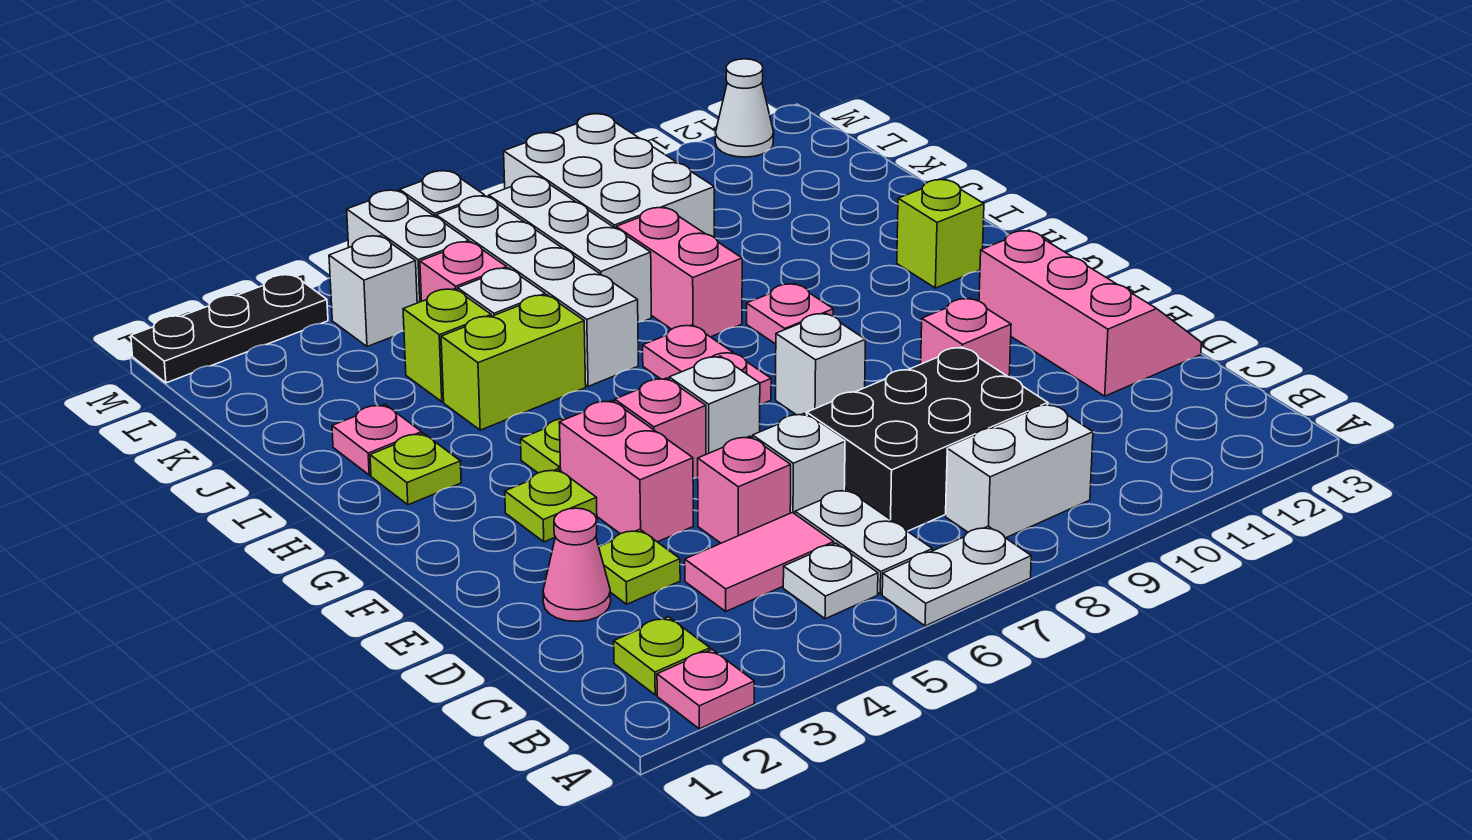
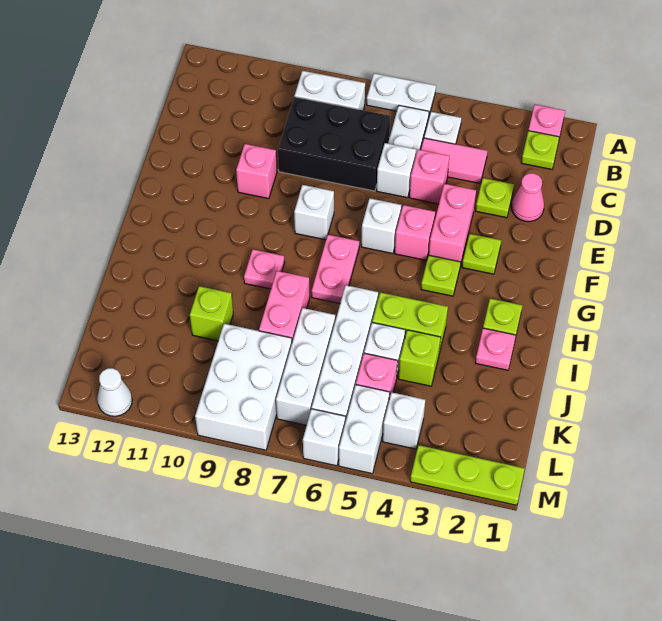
pink slope D12:F13 level 1 top 12 -> none
lime brick H12 level 1 -> lime brick J10 level 1
black plate M1:M3 level 1 -> lime plate M1:M3 level 1

